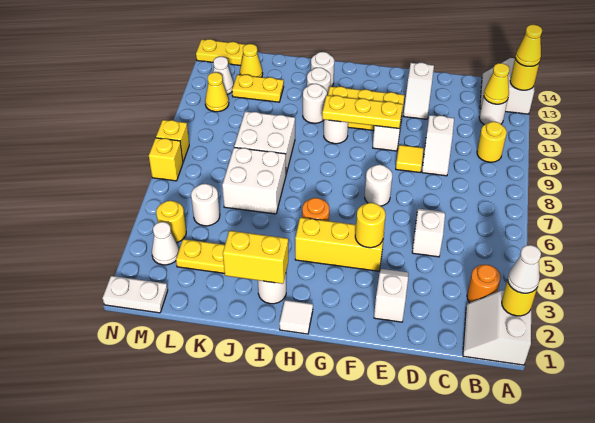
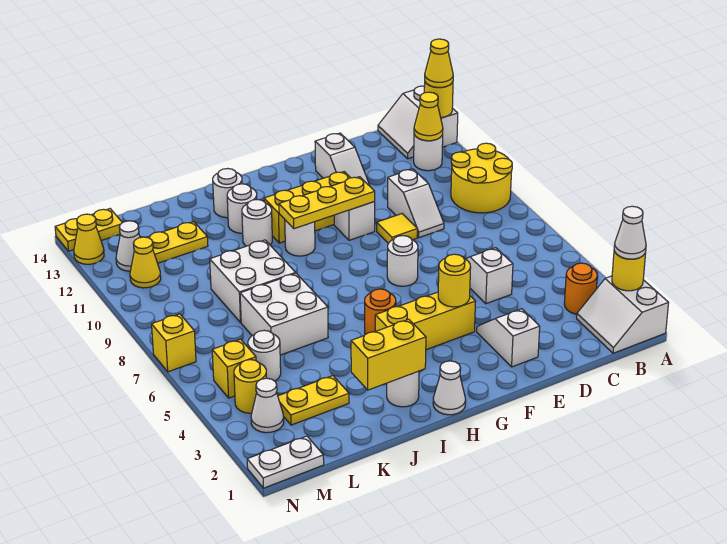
yellow round brick B10 level 1 -> yellow round brick A9:B10 level 1
white tile H1 level 1 -> white cone H1 level 1
yellow cone L13 level 1 -> yellow cone N13 level 1
yellow brick N8 level 1 -> yellow brick M5 level 1

